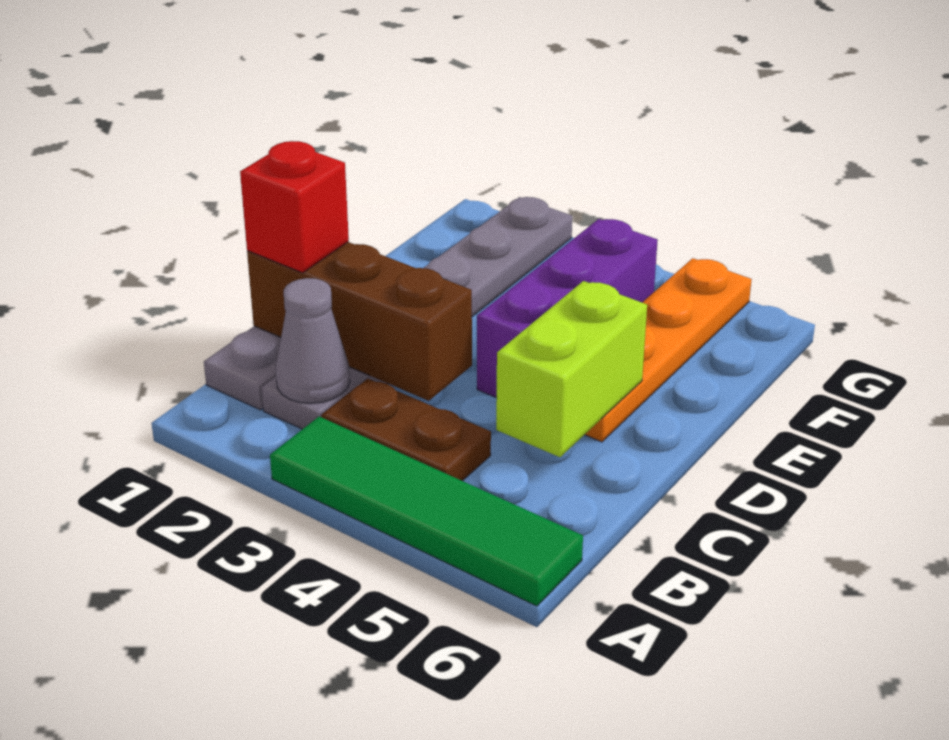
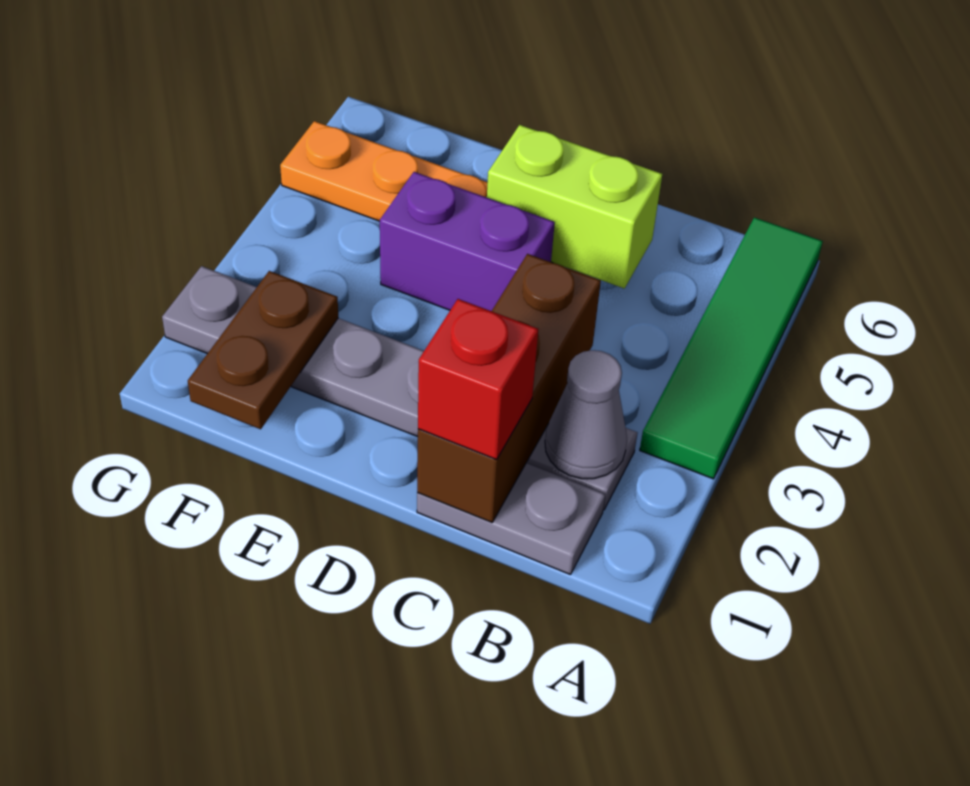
brown plate B3:B4 level 1 -> brown plate F1:F2 level 2
purple brick D4:F4 level 1 -> purple brick D4:E4 level 1

